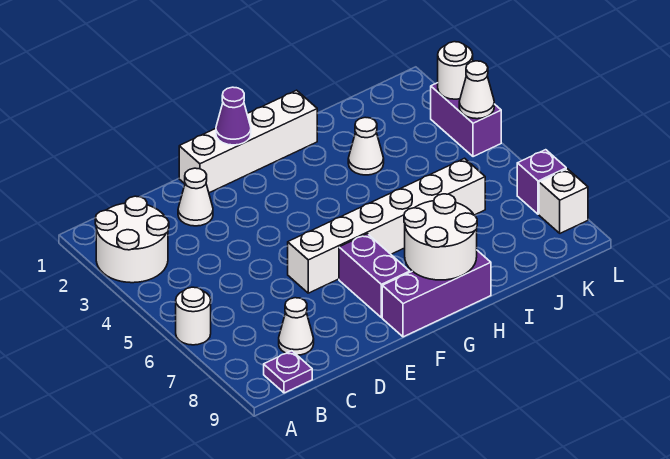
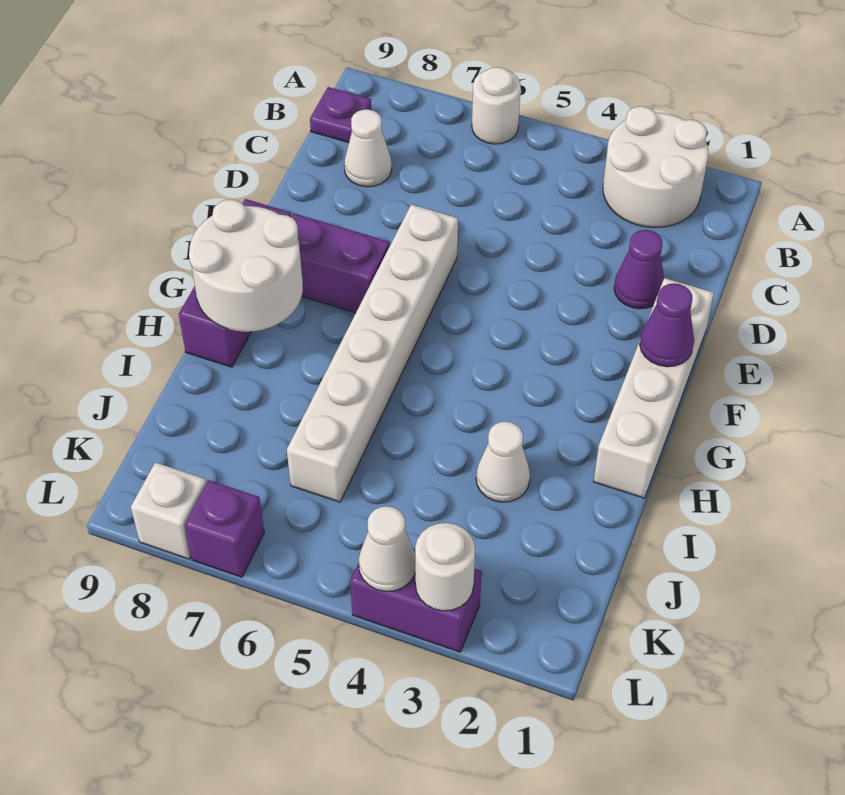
white cone D2 level 1 -> purple cone D2 level 1

